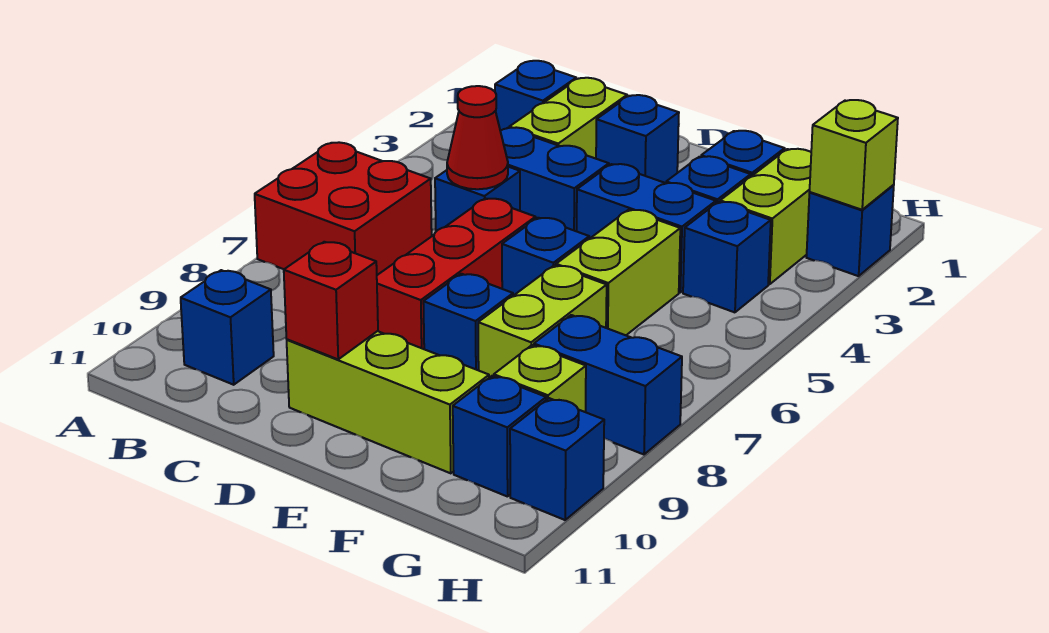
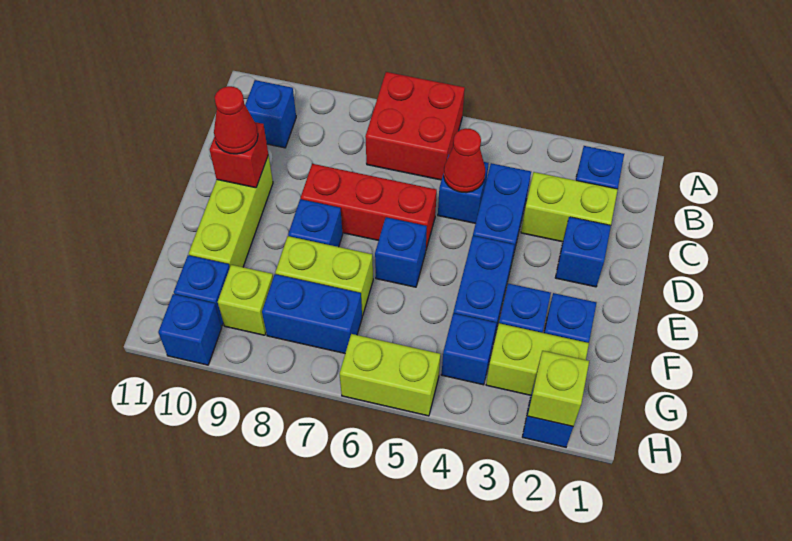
none -> red cone D10 level 3
lime brick F5:F6 level 1 -> lime brick H5:H6 level 1
blue brick G8:H8 level 1 -> blue brick G7:G8 level 1

